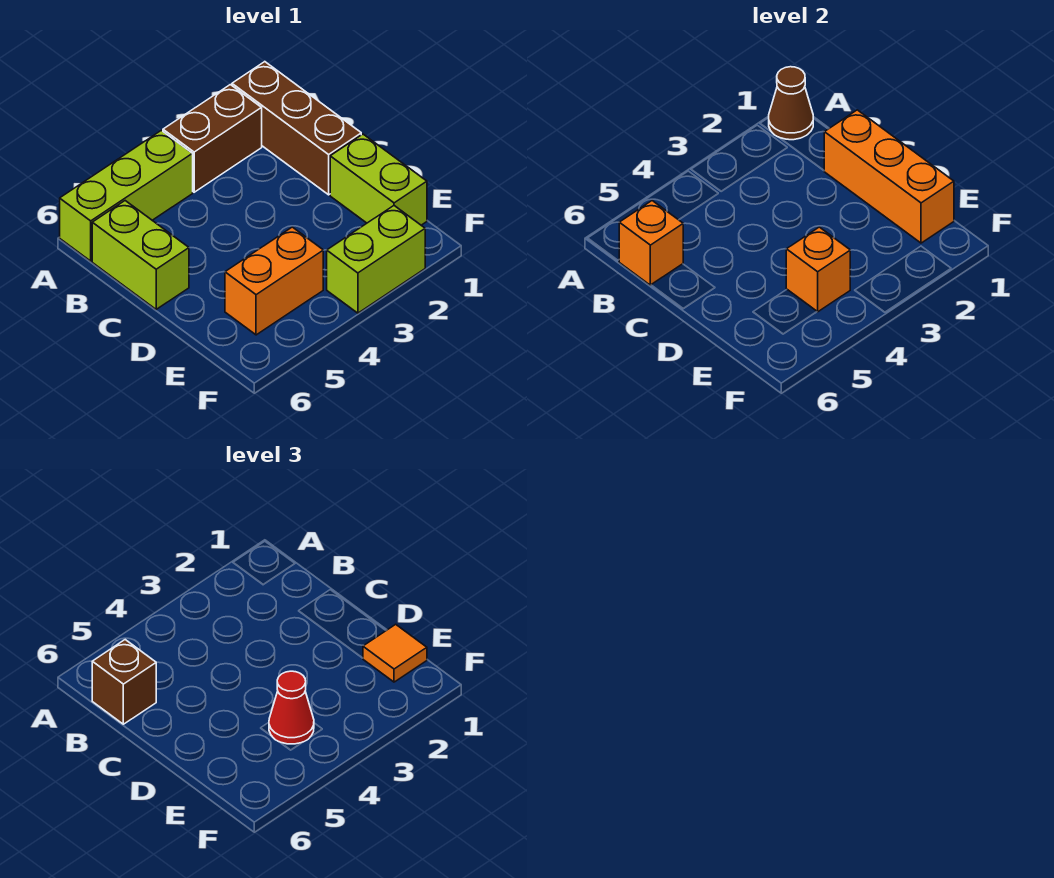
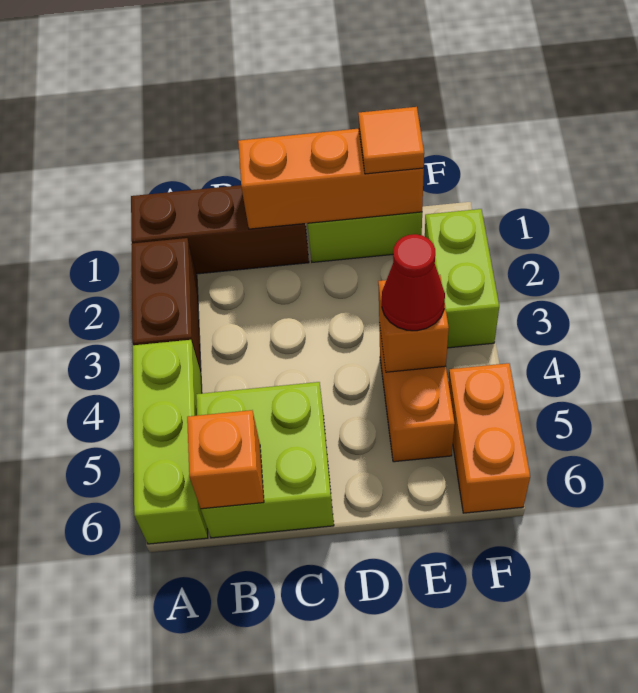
brown cone A1 level 2 -> none
lime brick B6:C6 level 1 -> lime brick B5:C6 level 1
brown brick B6 level 3 -> none
none -> orange brick F5:F6 level 1

